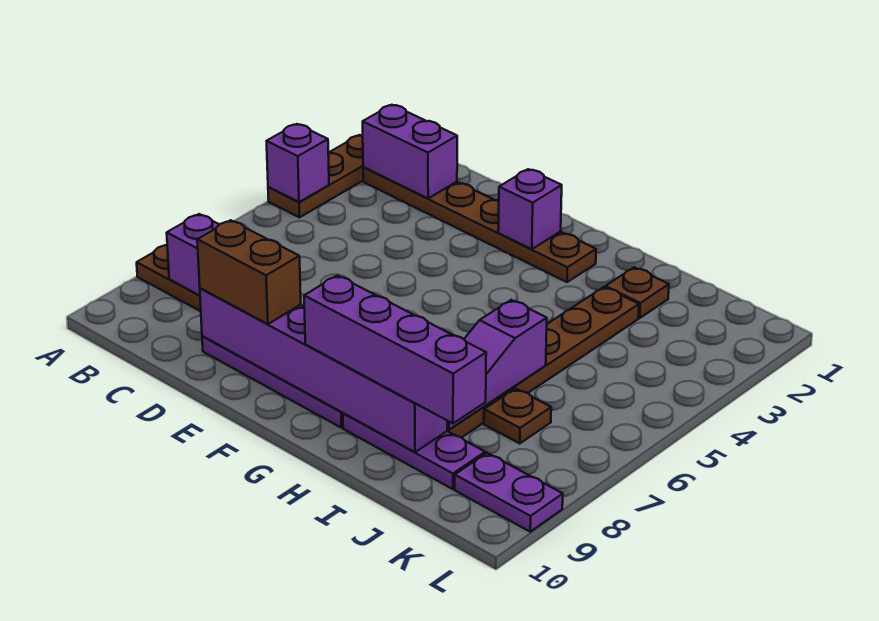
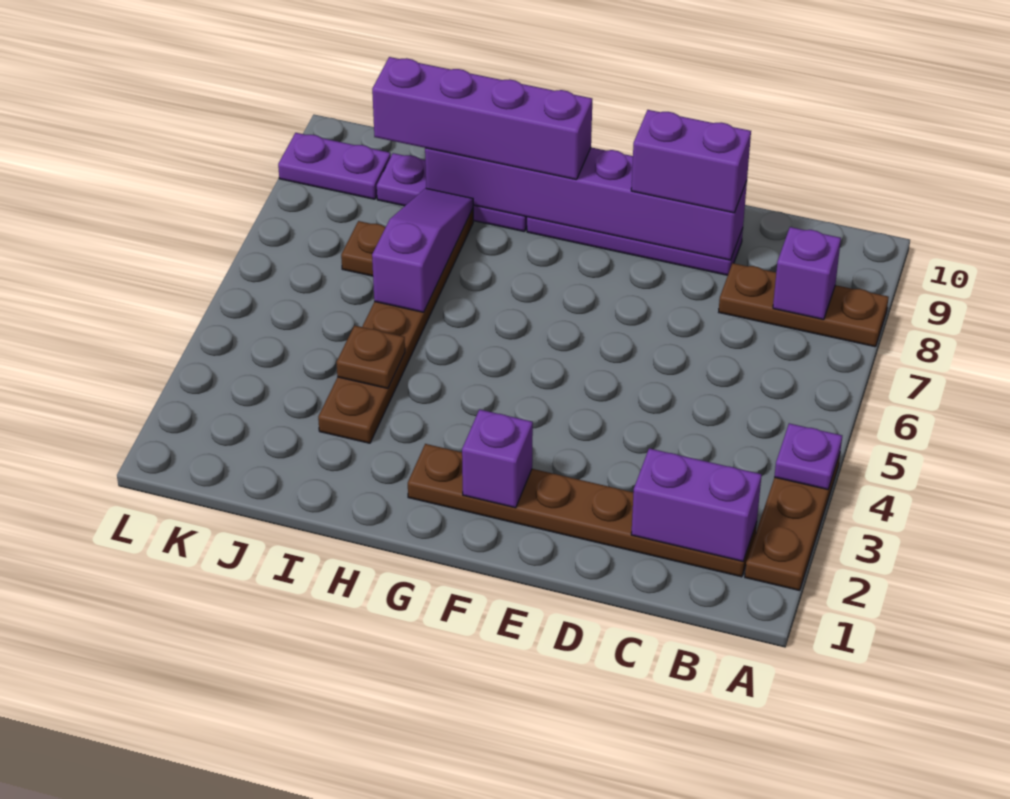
purple brick A4 level 2 -> purple plate A4 level 2
brown brick D9:E9 level 3 -> purple brick D9:E9 level 3
brown plate I2 level 1 -> brown plate I4 level 2

